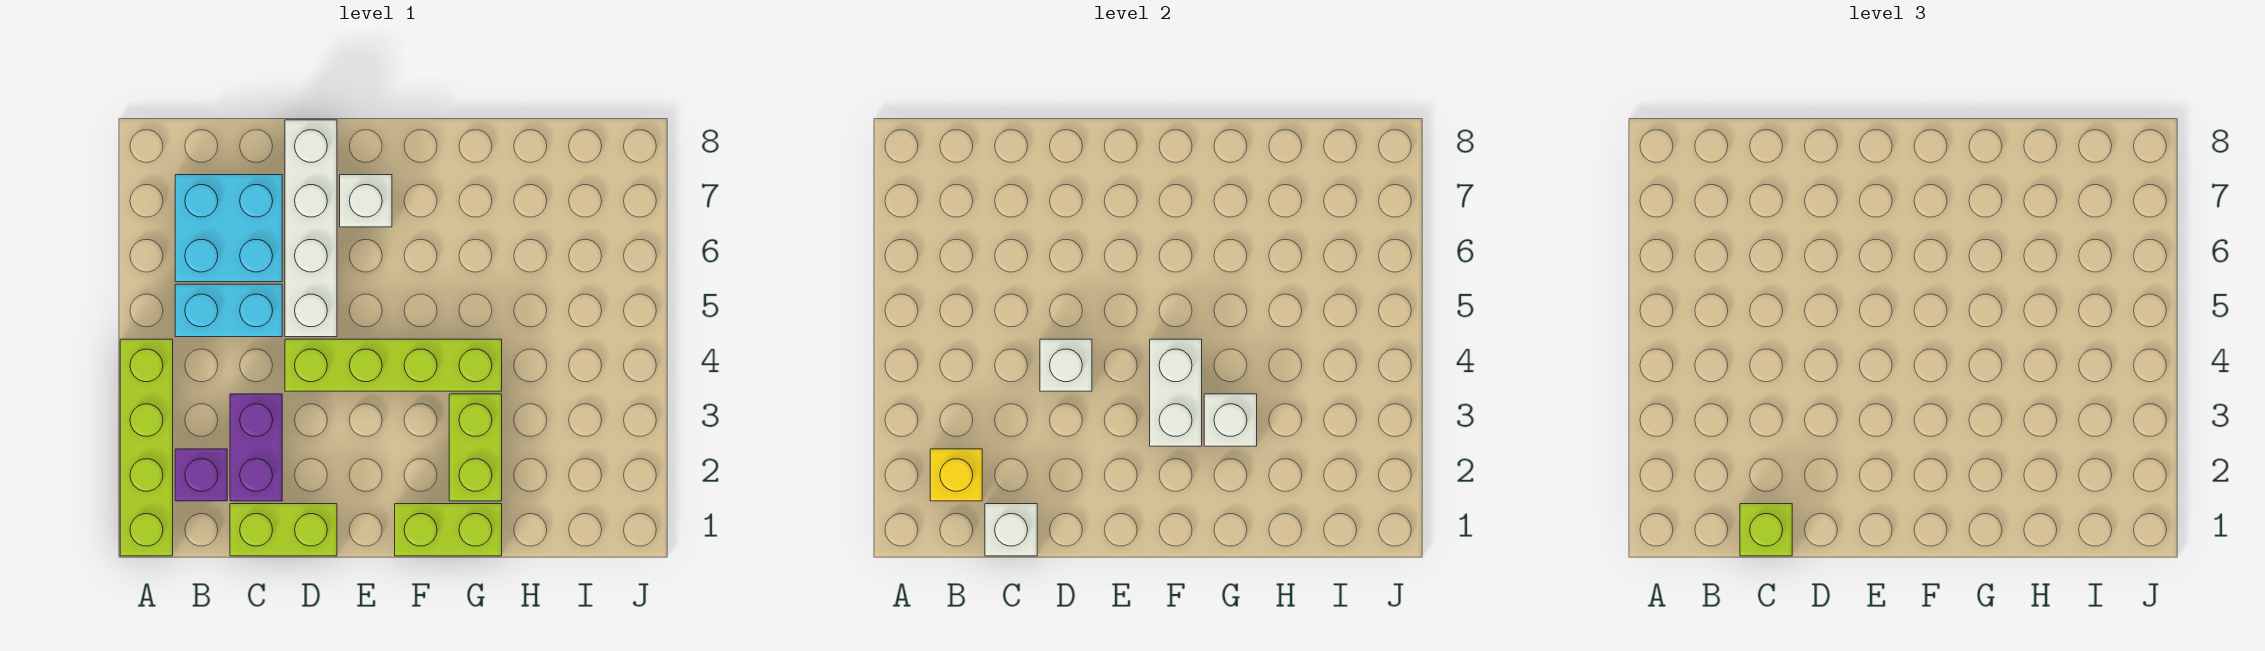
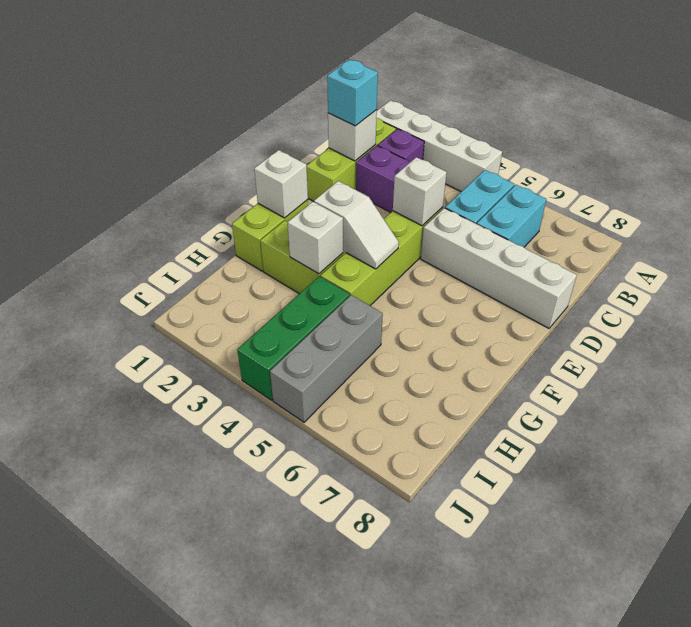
lime brick A1:A4 level 1 -> white brick A1:A4 level 1
yellow brick B2 level 2 -> none
cyan brick B6:C7 level 1 -> cyan brick B6:C6 level 1
lime brick C1:D1 level 1 -> lime brick B1:D1 level 1
lime brick C1 level 3 -> cyan brick C1 level 3
white brick E7 level 1 -> white brick F1 level 2
white brick F3:F4 level 2 -> white slope F3:F4 level 2 top 3
none -> green brick H4:J4 level 1
none -> grey brick H5:J5 level 1

